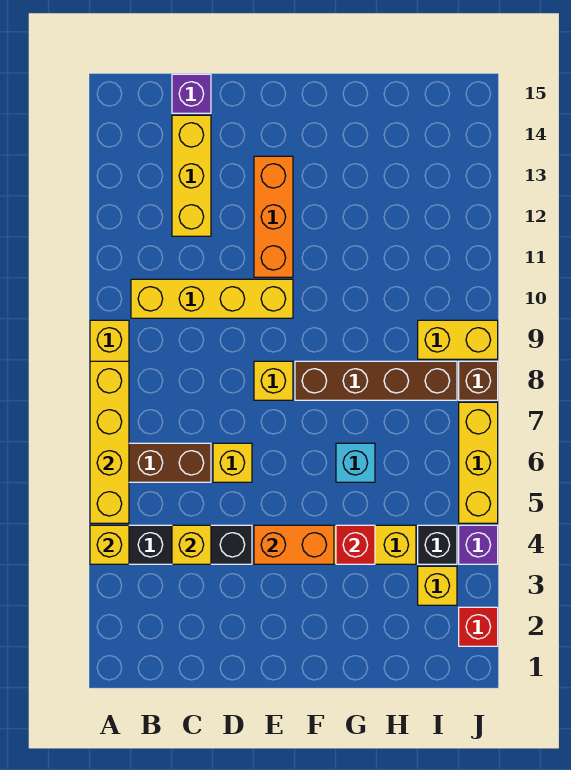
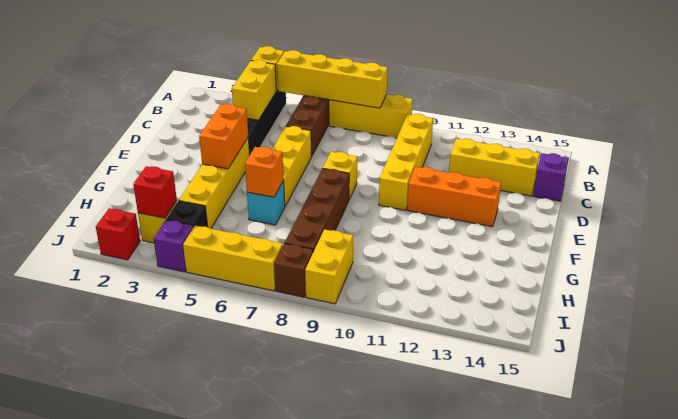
yellow brick C4 level 2 -> yellow brick B4:C4 level 2
yellow brick D6 level 1 -> yellow brick D6:F6 level 1
red brick G4 level 2 -> red brick I3 level 2
none -> orange brick G6 level 2

